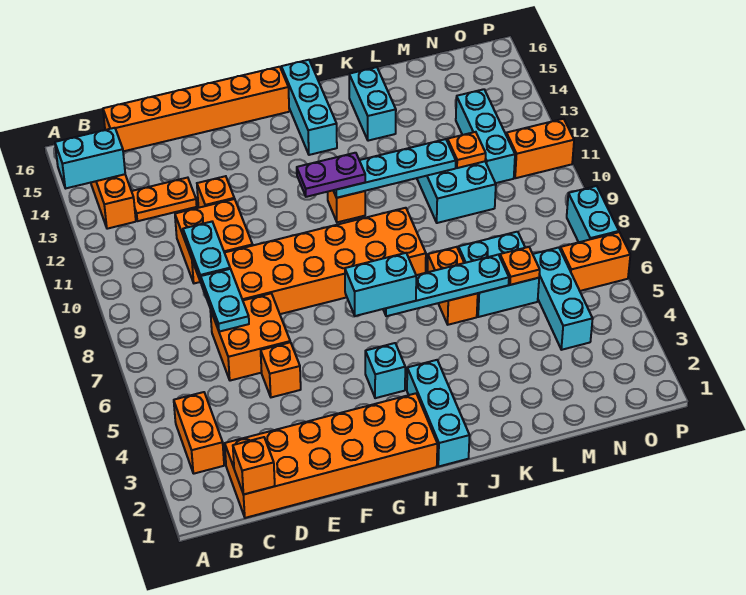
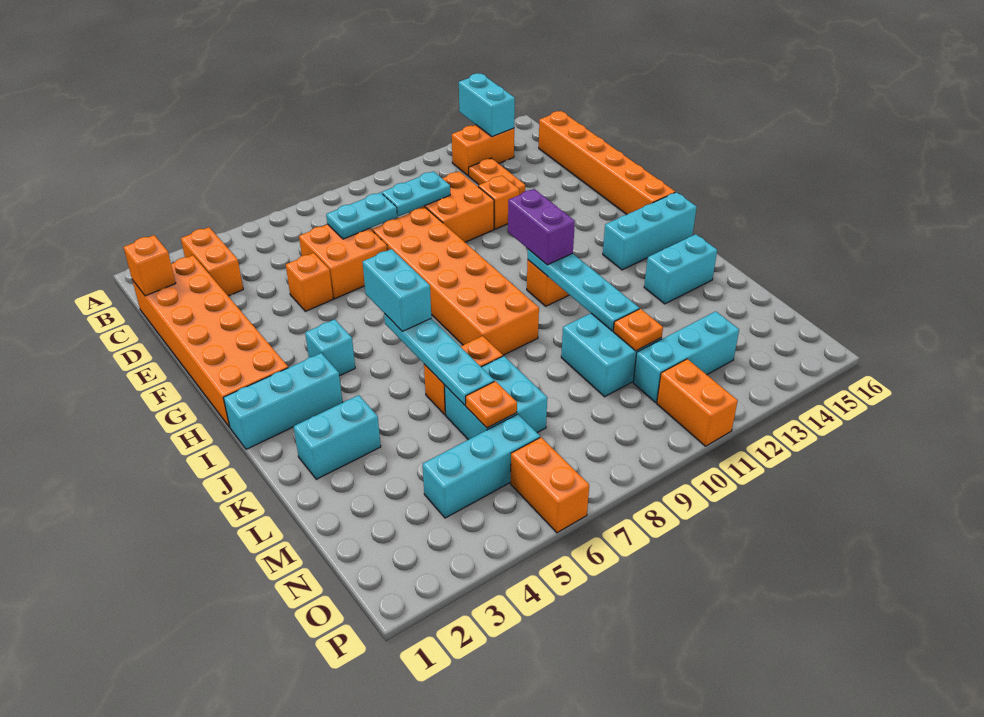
orange brick B3:B4 level 1 -> orange brick B3:C3 level 1
purple plate H11:I11 level 3 -> purple brick H11:I11 level 3
cyan brick P7:P8 level 1 -> cyan brick K2:K3 level 1

